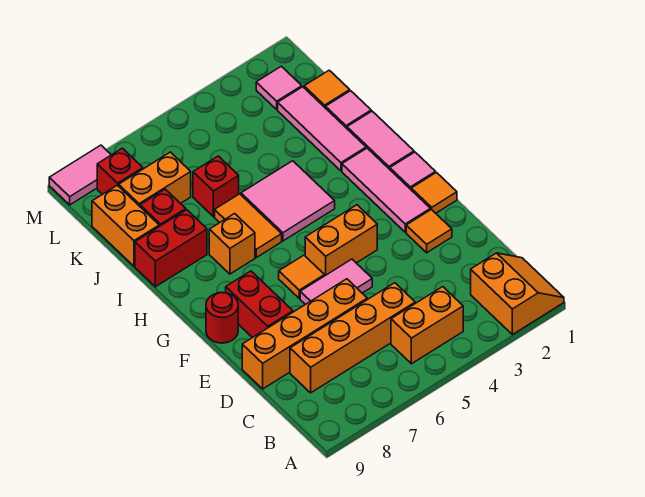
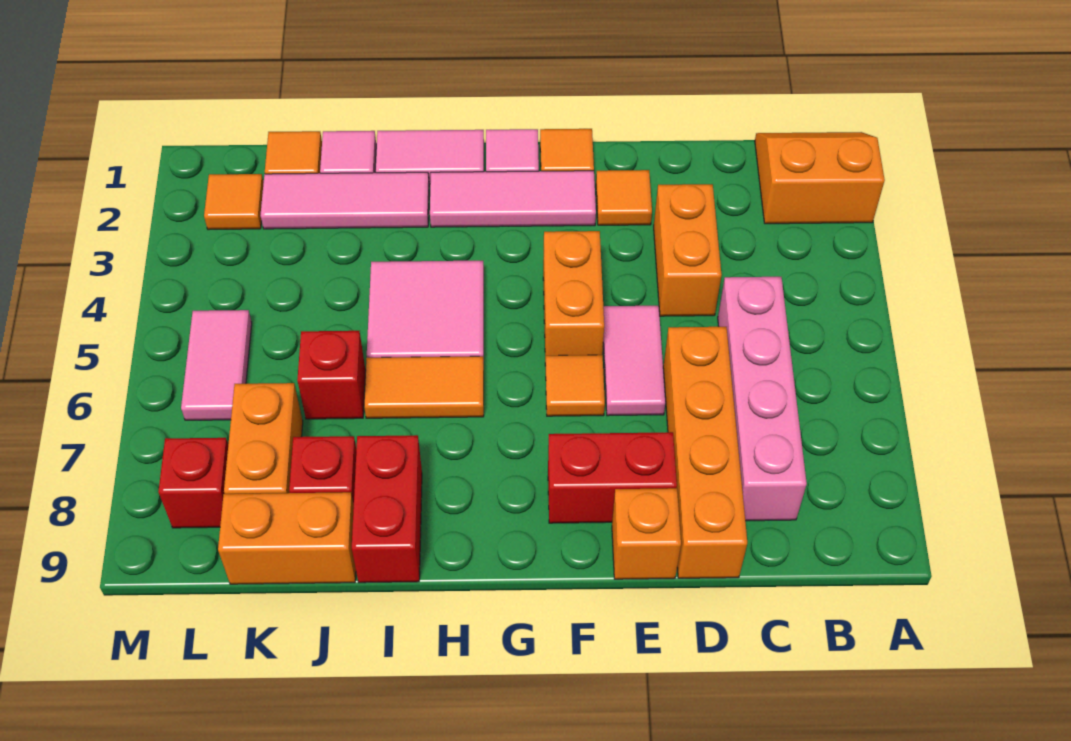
orange brick B4:B5 level 1 -> orange brick D3:D4 level 1
orange brick C5:C8 level 1 -> pink brick C5:C8 level 1
red round brick F9 level 1 -> none
orange brick H7 level 1 -> orange brick E9 level 1
pink tile L2 level 1 -> orange tile L2 level 1
pink tile M8:M9 level 1 -> pink tile L5:L6 level 1

